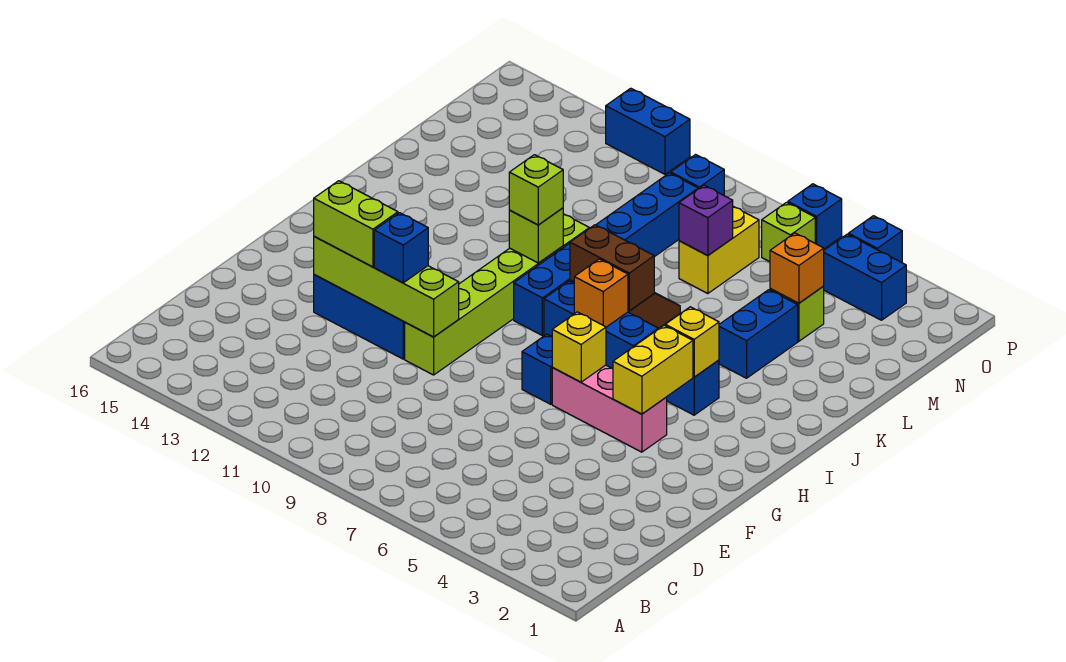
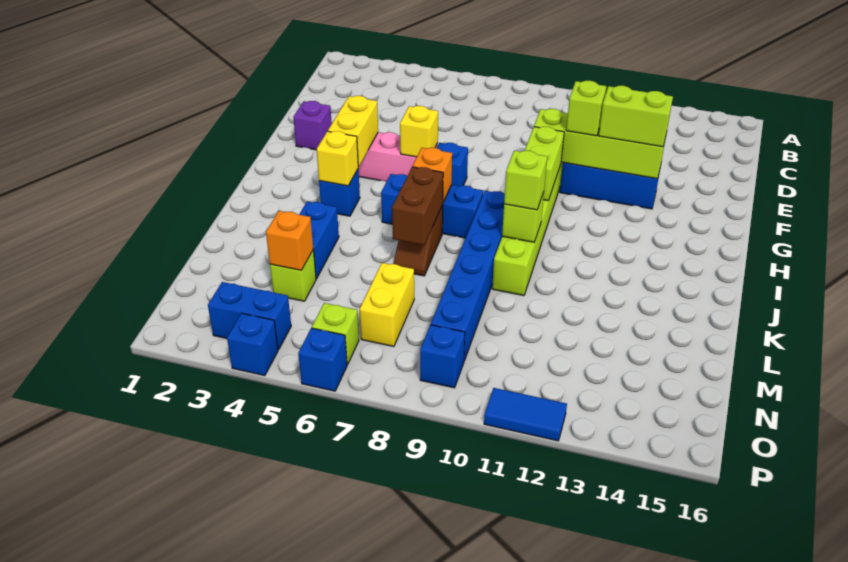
blue brick F11 level 3 -> lime brick F11 level 3
none -> lime brick G10:H10 level 2
brown brick J7:J8 level 2 -> brown brick J7:K7 level 2
purple brick M7 level 2 -> purple brick F2 level 1
blue brick P11:P12 level 1 -> blue tile P11:P12 level 1

